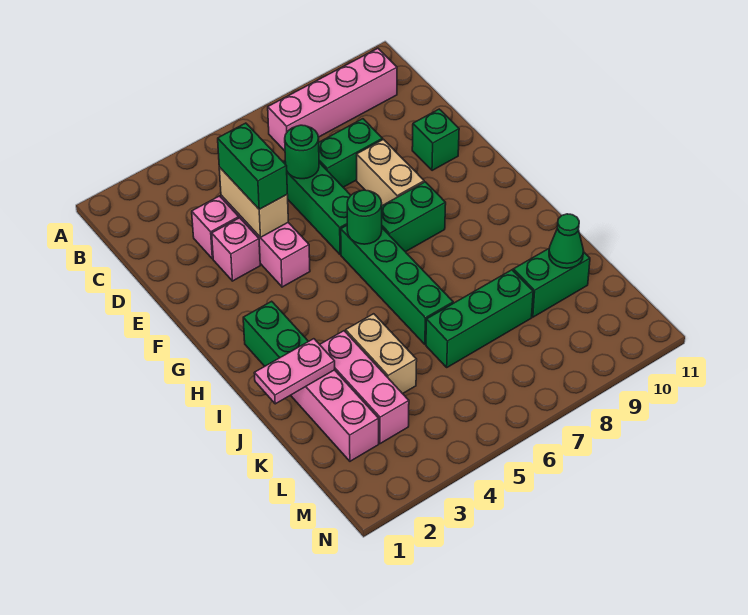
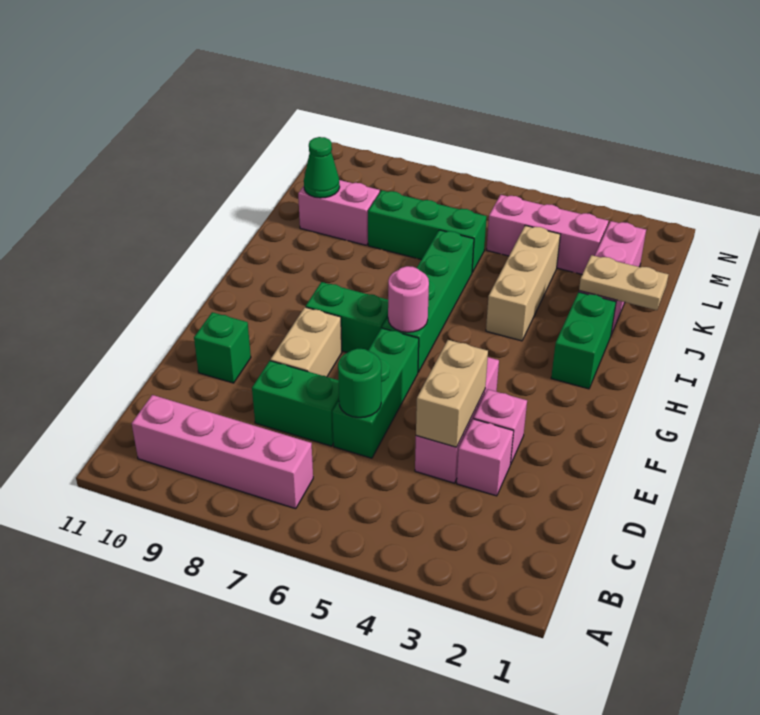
green brick D4:E4 level 3 -> none
green round brick G6 level 2 -> pink round brick G6 level 2
pink plate J1:J2 level 2 -> tan plate J1:J2 level 2
pink brick J3:L3 level 1 -> pink brick L3:L5 level 1
tan brick J4:K4 level 1 -> tan brick I4:K4 level 1
green brick K9:K10 level 1 -> pink brick K9:K10 level 1

